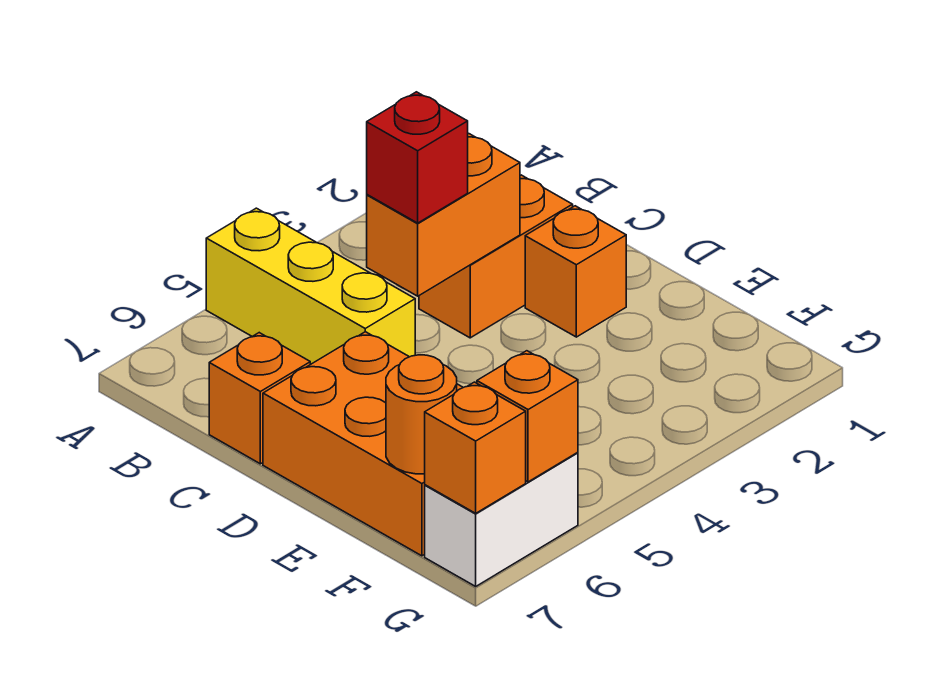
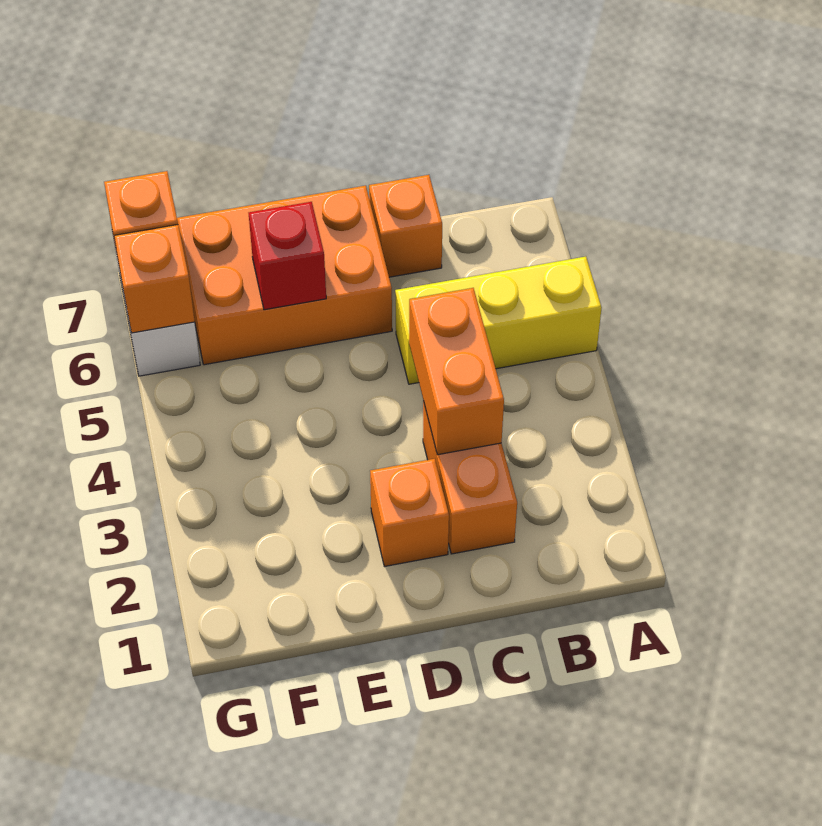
red brick C4 level 3 -> red brick E6 level 2
orange round brick F7 level 2 -> none

